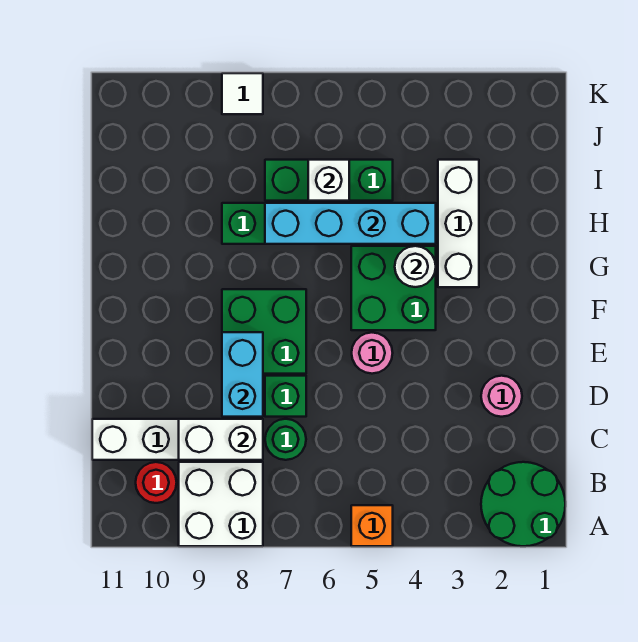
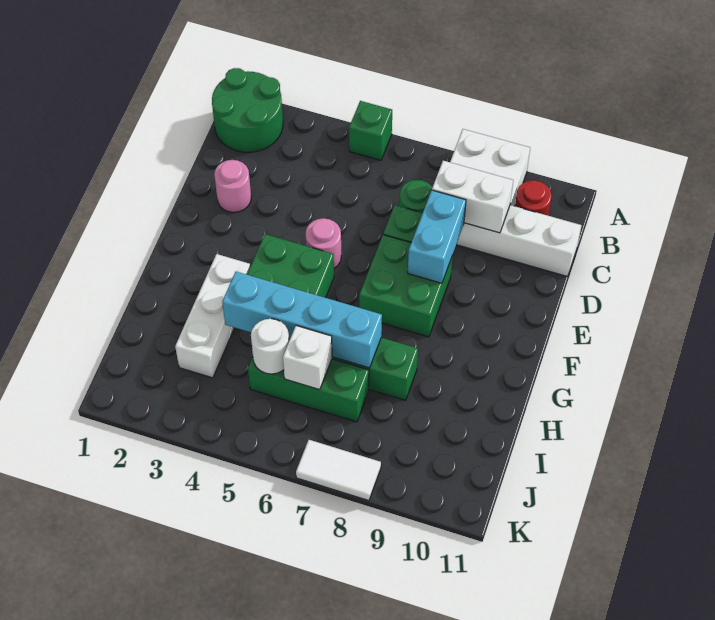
orange brick A5 level 1 -> green brick A5 level 1
white round brick G4 level 2 -> white round brick I5 level 2
white tile K8 level 1 -> white tile K7:K8 level 1

